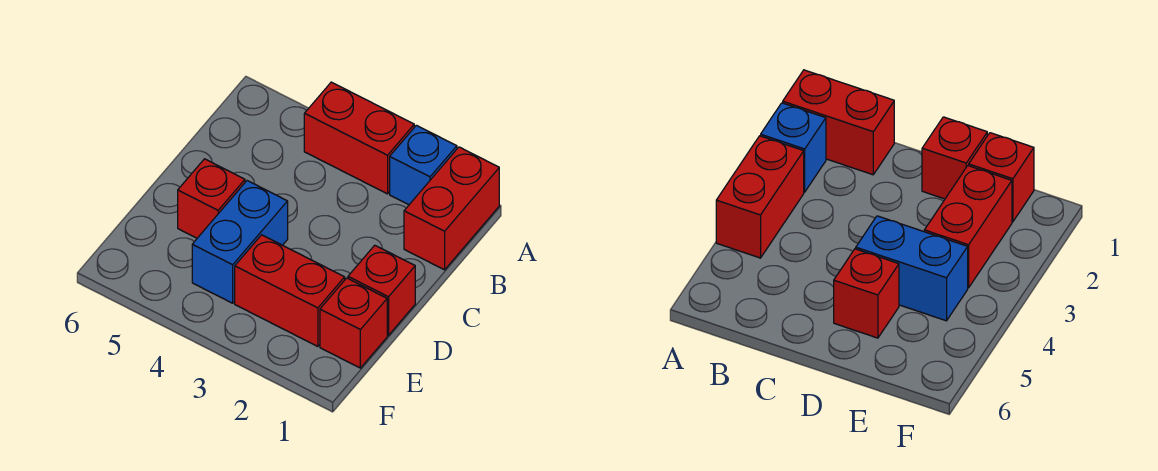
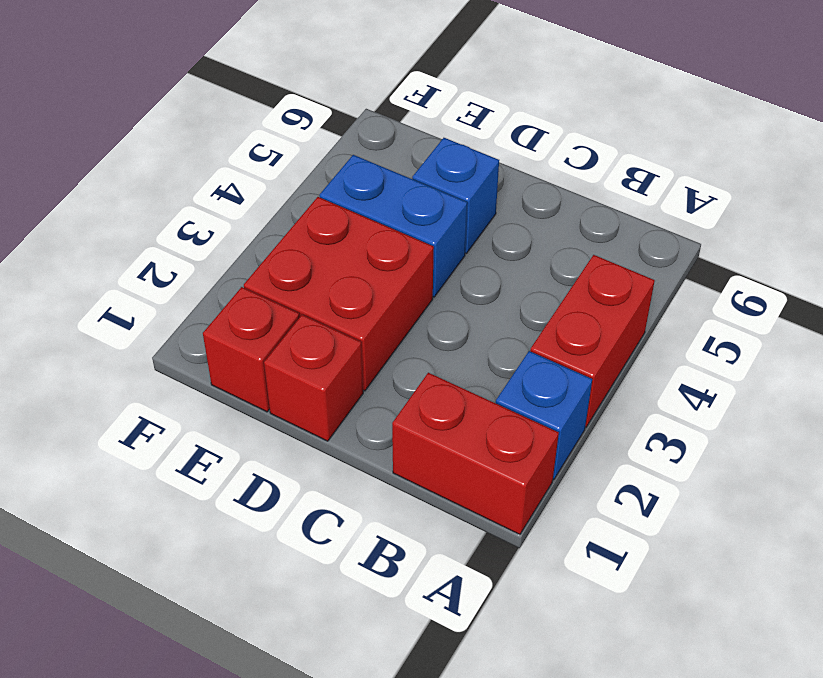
red brick D5 level 1 -> blue brick D5 level 1
red brick E2:E3 level 1 -> red brick D2:E3 level 1

